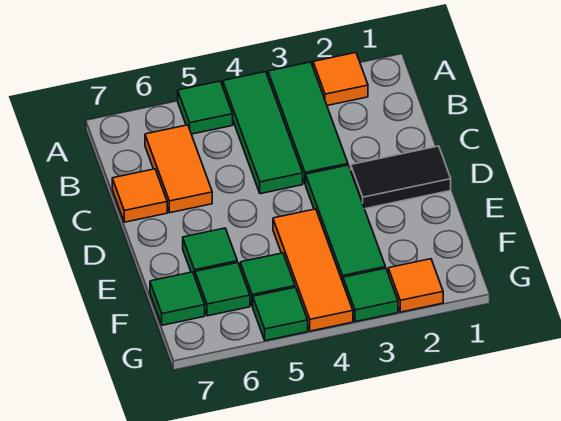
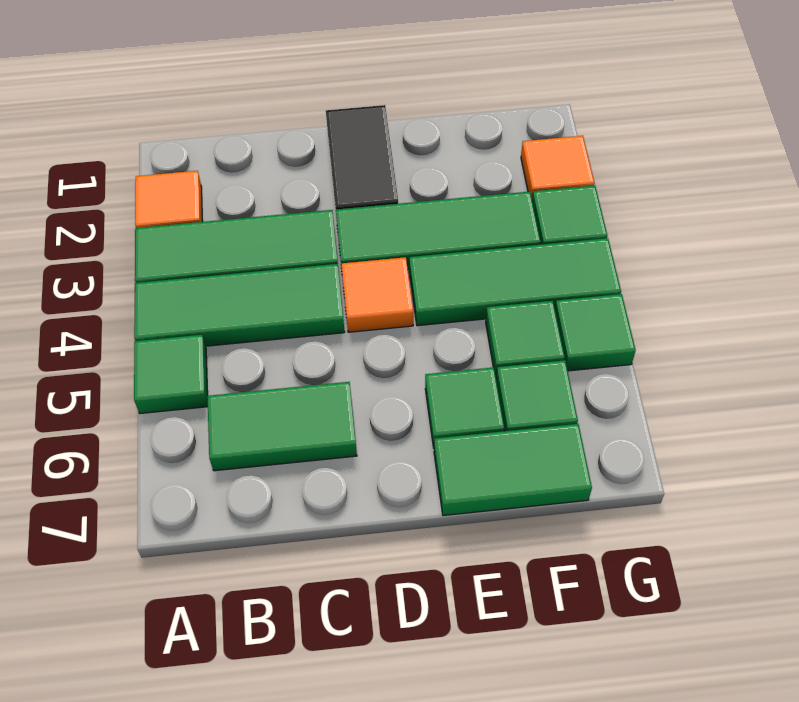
orange tile B6:C6 level 1 -> green tile B6:C6 level 1
orange tile C7 level 1 -> orange tile D4 level 1
orange tile E4:G4 level 1 -> green tile E4:G4 level 1
green tile F7 level 1 -> green tile E7:F7 level 1

